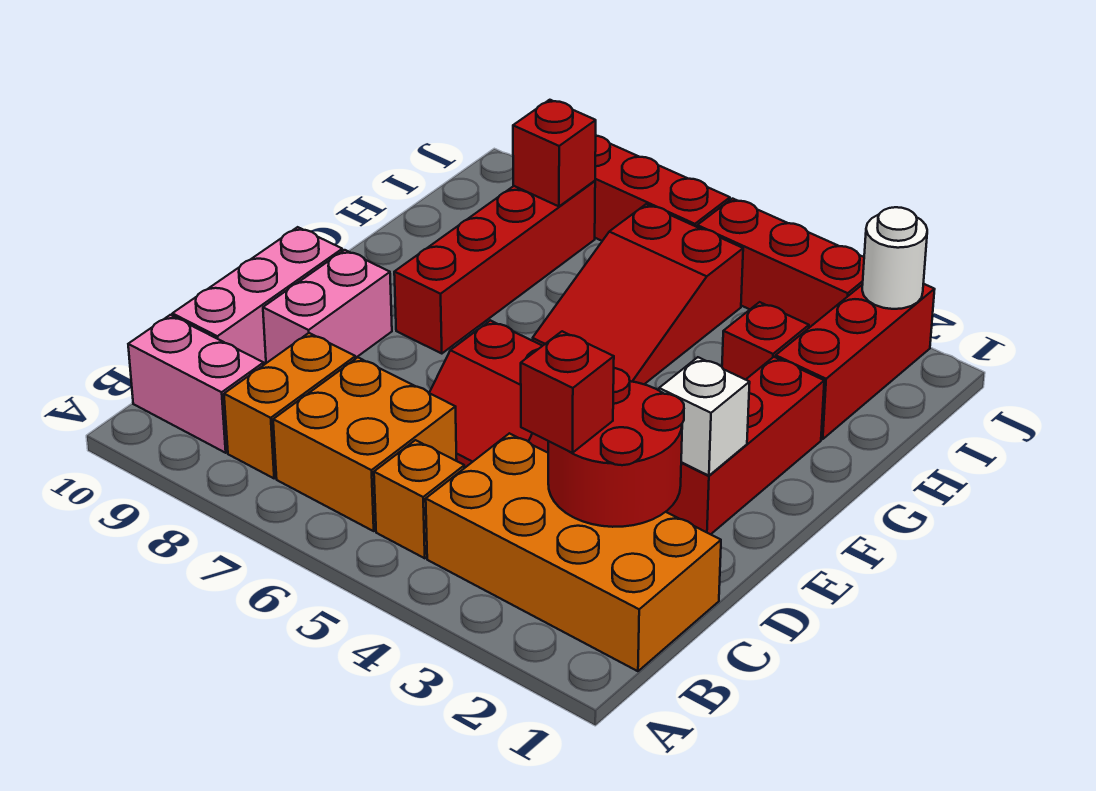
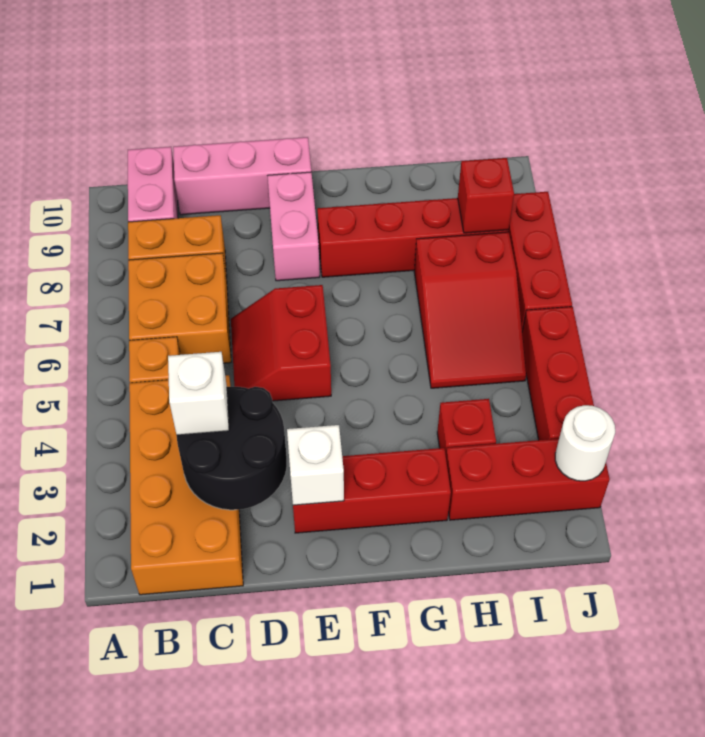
red round brick C2:D3 level 2 -> black round brick C2:D3 level 2
red brick C3 level 3 -> white brick C3 level 3
pink brick D9:E9 level 1 -> pink brick E8:E9 level 1
red slope G5:I6 level 1 top I -> red slope H5:I7 level 1 top 7

